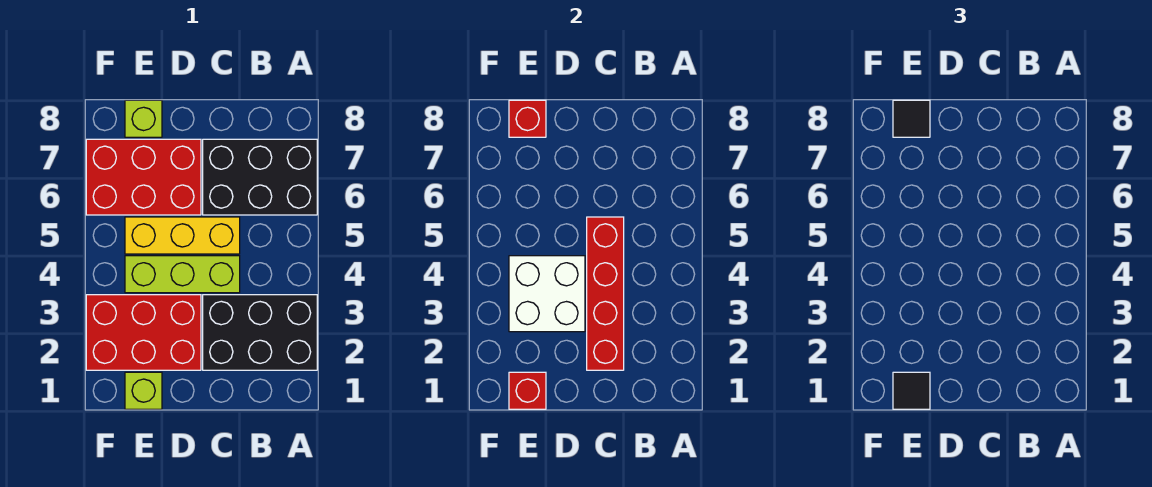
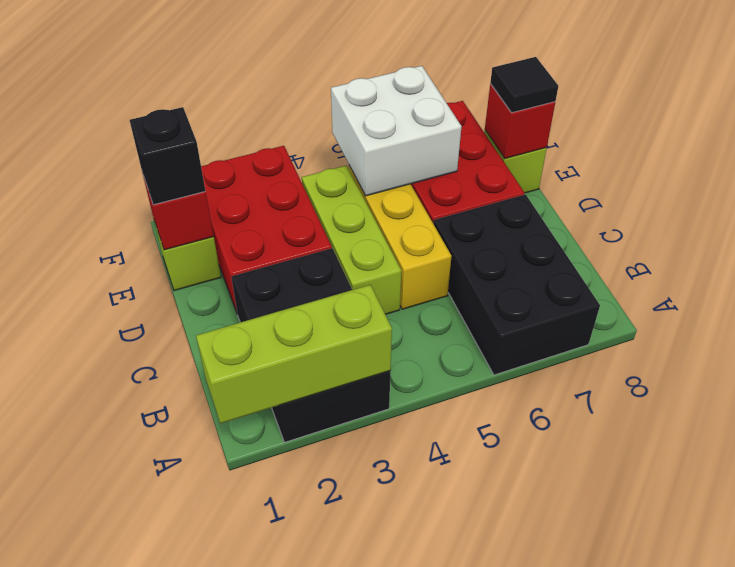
none -> lime brick A1:A3 level 2
red brick C2:C5 level 2 -> none
white brick D3:E4 level 2 -> white brick E5:F6 level 2
black tile E1 level 3 -> black brick E1 level 3

